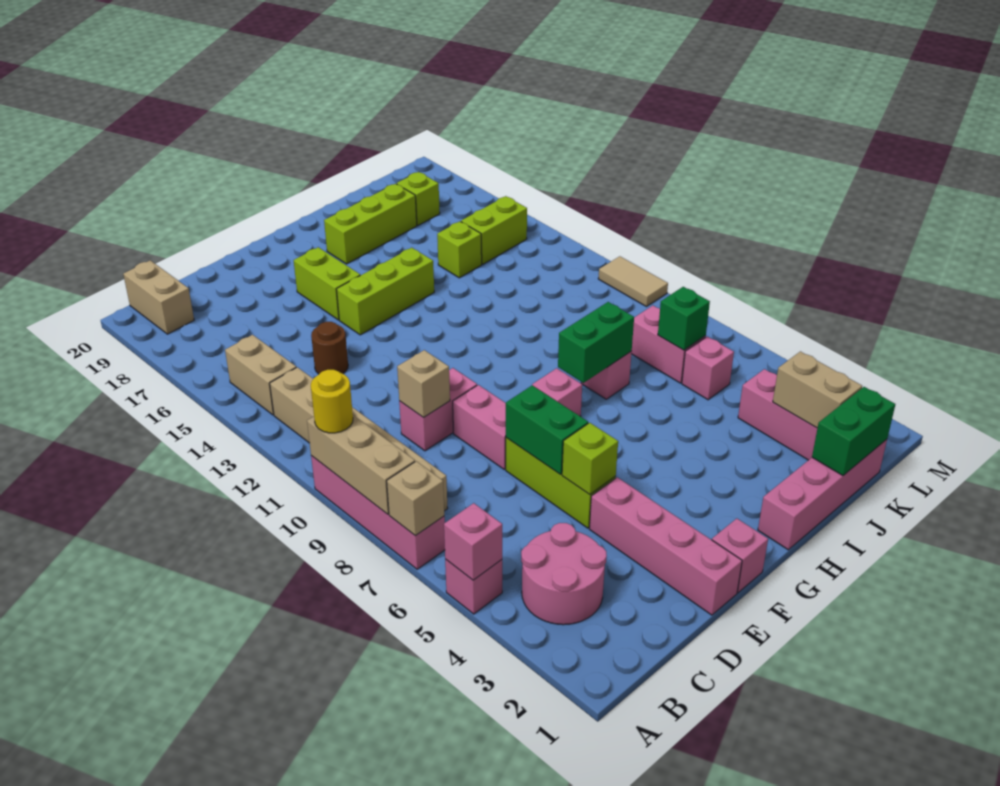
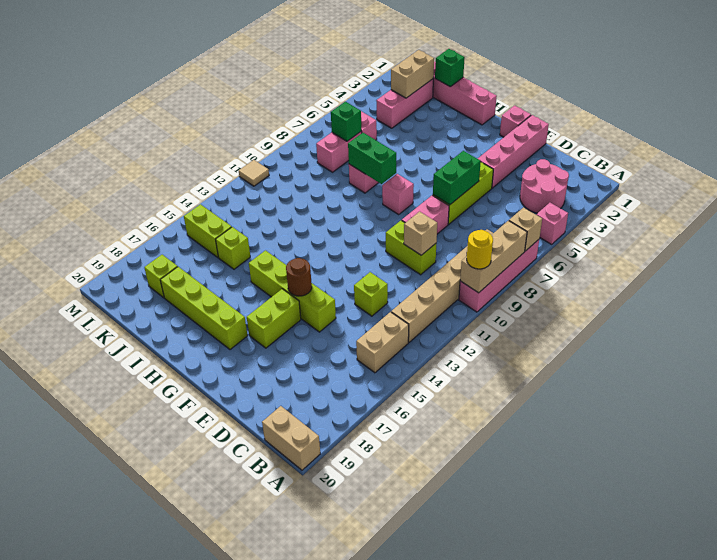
pink brick A5 level 2 -> none
tan brick B19:B20 level 1 -> tan brick A20:B20 level 1
pink brick D10:E10 level 1 -> lime brick D10:E10 level 1
brown round brick D14 level 1 -> brown round brick F15 level 2
lime brick E5 level 2 -> lime brick D13 level 1
lime brick F15:H15 level 1 -> lime brick E15:H15 level 1
lime brick H18:J18 level 1 -> lime brick G18:J18 level 1
green brick J1:K1 level 2 -> green brick J1 level 2
tan tile M10:M11 level 1 -> tan tile M11 level 1

